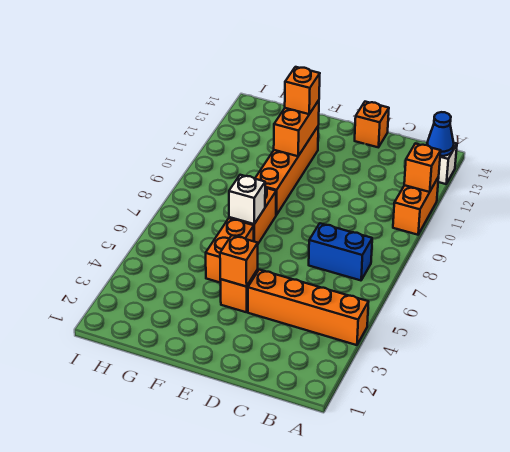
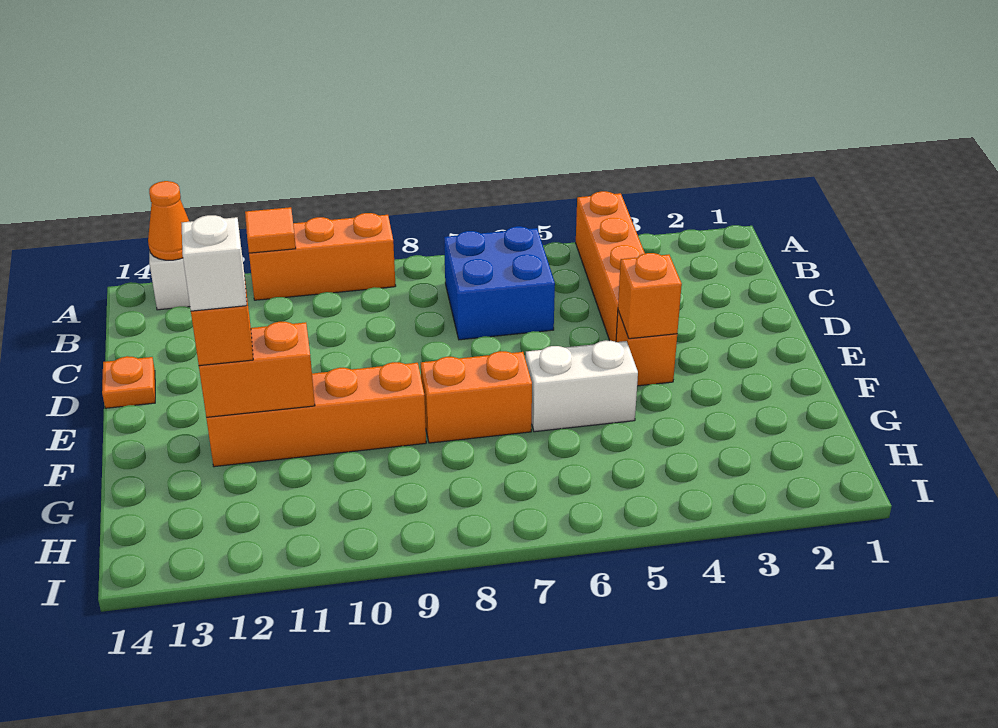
orange brick A10:A11 level 1 -> orange brick A9:A11 level 1
orange brick A11 level 2 -> orange tile A11 level 2
blue cone A13 level 2 -> orange cone A13 level 2
blue brick B7:C7 level 1 -> blue brick B6:C7 level 1
orange brick D14 level 1 -> orange plate D14 level 1
orange brick F5:F6 level 1 -> white brick F5:F6 level 1
white brick F7 level 2 -> white brick F12 level 4

